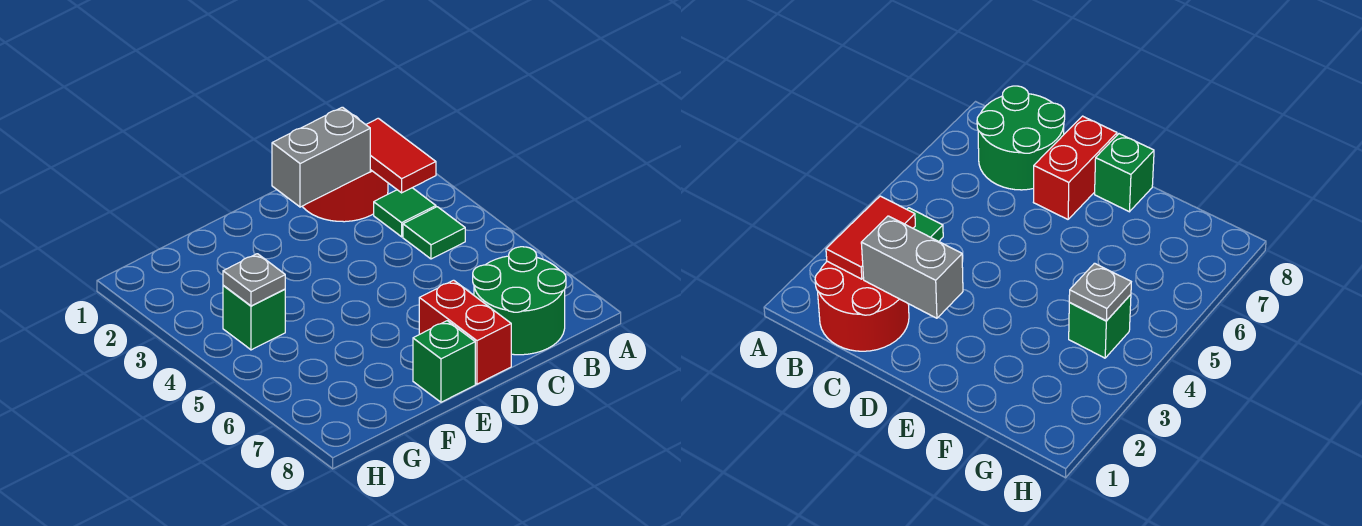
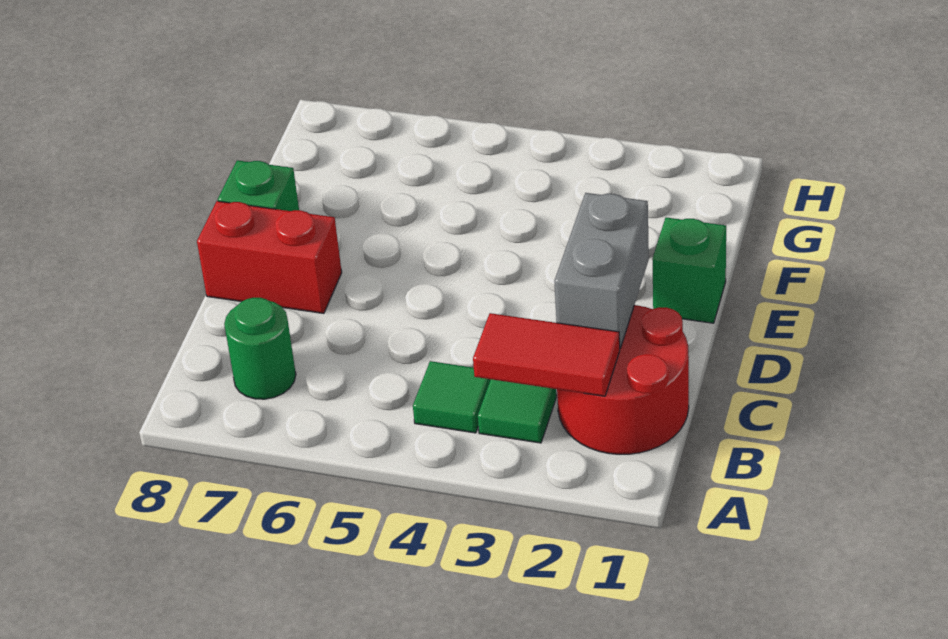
green round brick B7:C8 level 1 -> green round brick B7 level 1
green brick G4 level 1 -> green brick E1 level 1
grey plate G4 level 2 -> none

